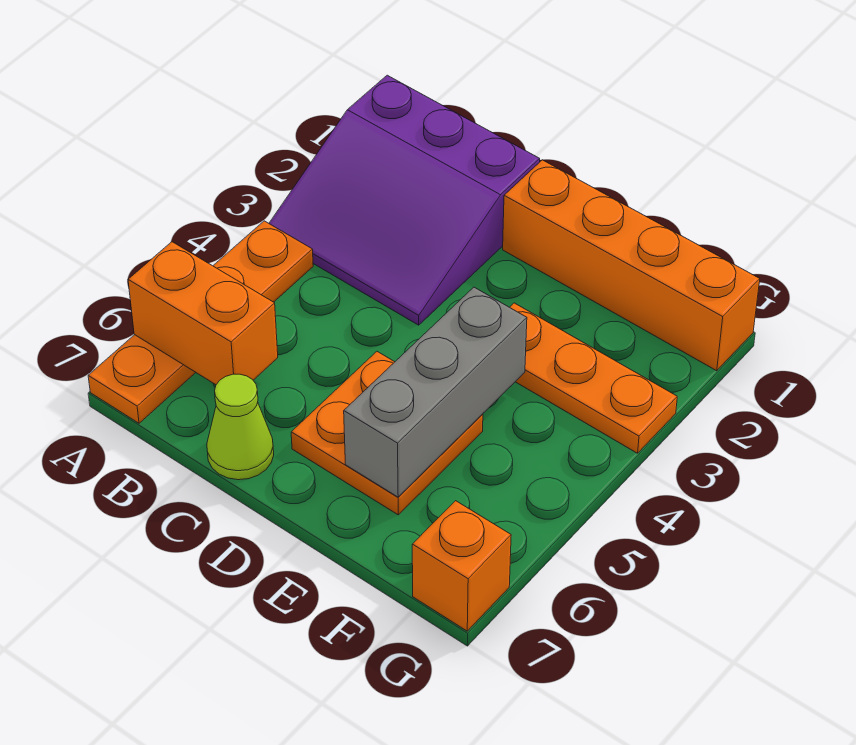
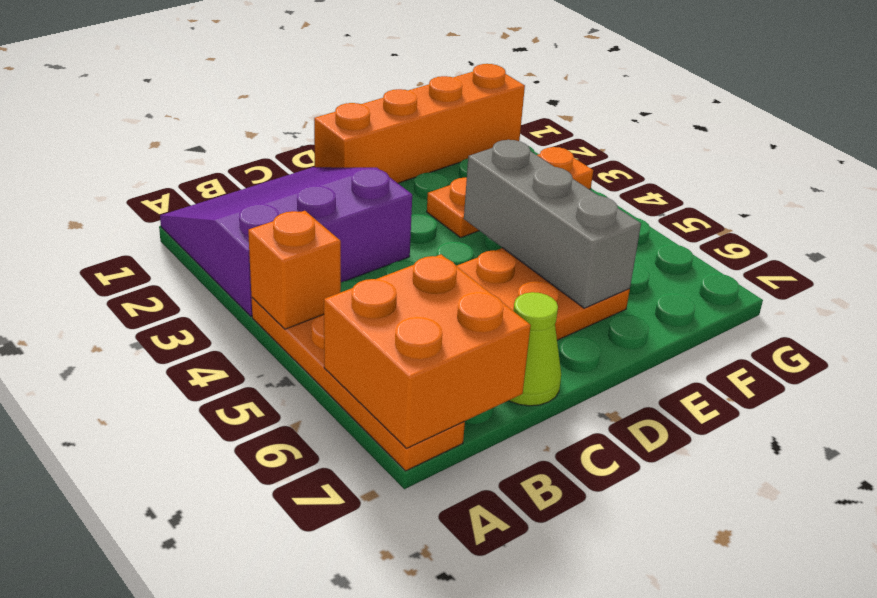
purple slope A1:C3 level 1 top 1 -> purple slope A1:C3 level 1 top 3
orange brick A6:B6 level 2 -> orange brick A6:B7 level 2
orange brick G7 level 1 -> orange brick A4 level 2

